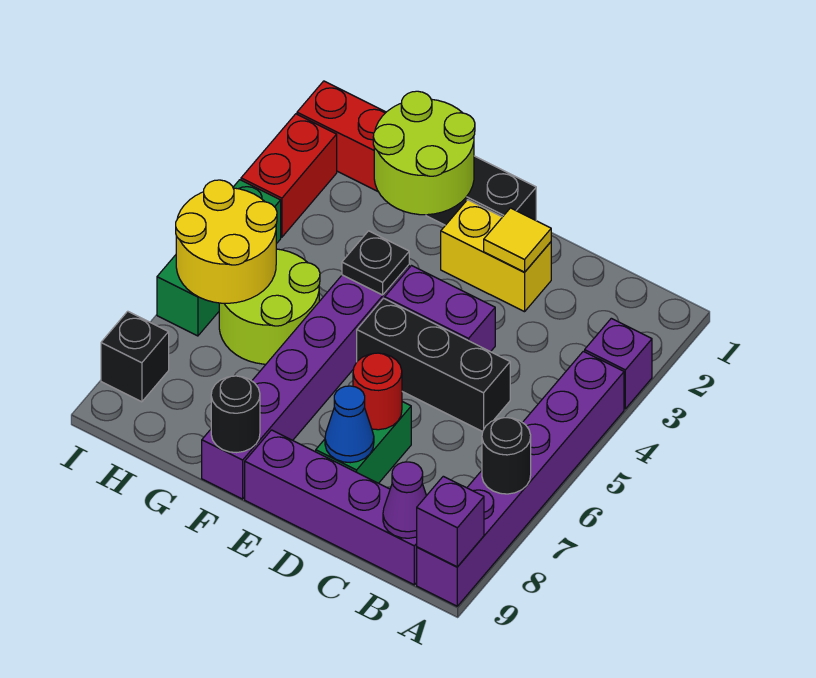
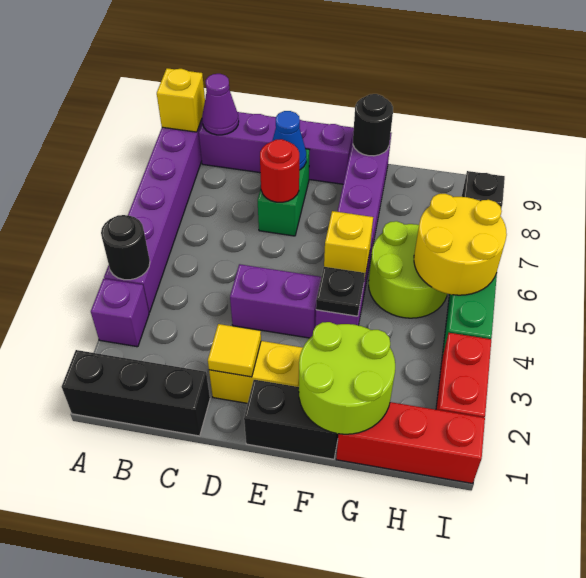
black round brick A7 level 2 -> black round brick A4 level 2
purple brick A9 level 2 -> yellow brick A9 level 2
black brick C5:E5 level 1 -> black brick A1:C1 level 1
none -> yellow brick F5 level 2

